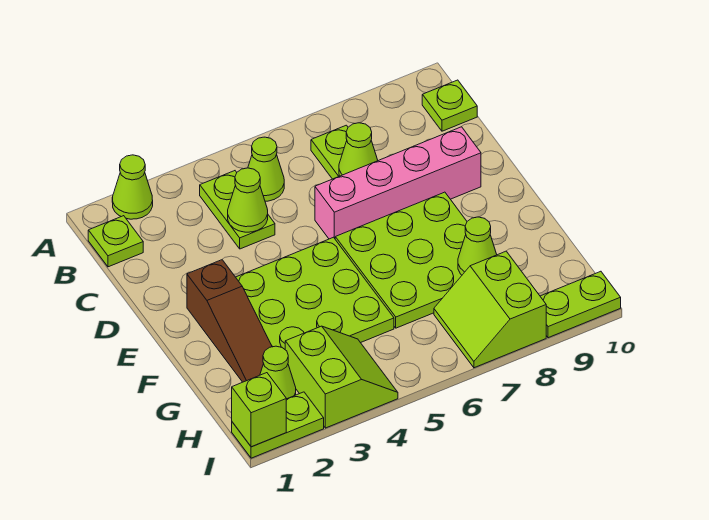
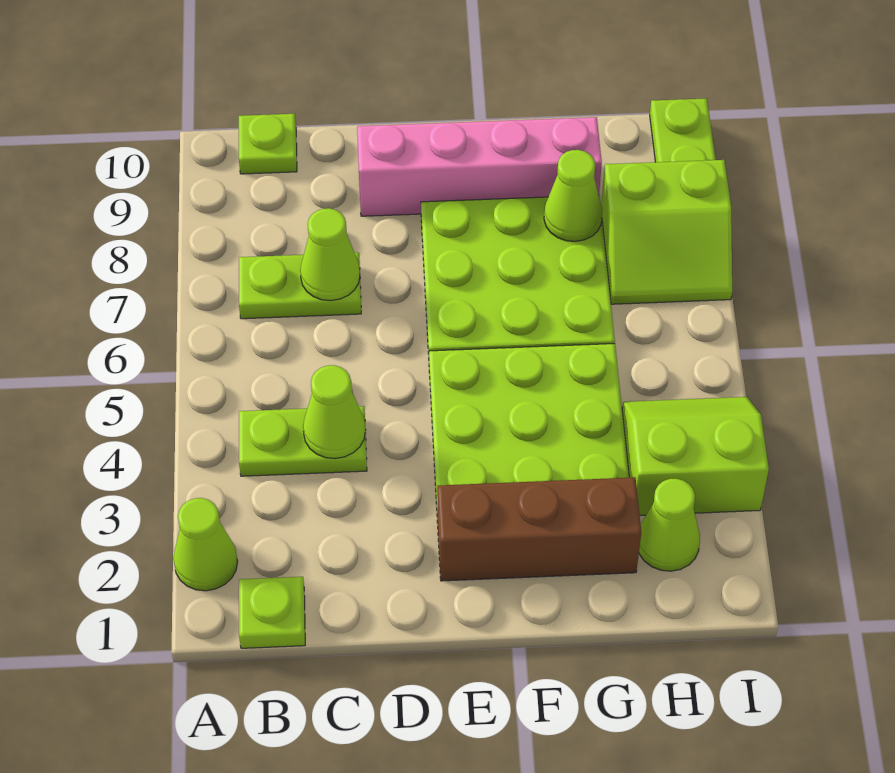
lime cone B5 level 1 -> none
pink brick D6:D9 level 1 -> pink brick D9:G9 level 1
brown slope E2:G2 level 1 top E -> brown brick E2:G2 level 1
lime plate I1:I2 level 1 -> none
lime brick I1 level 2 -> none

